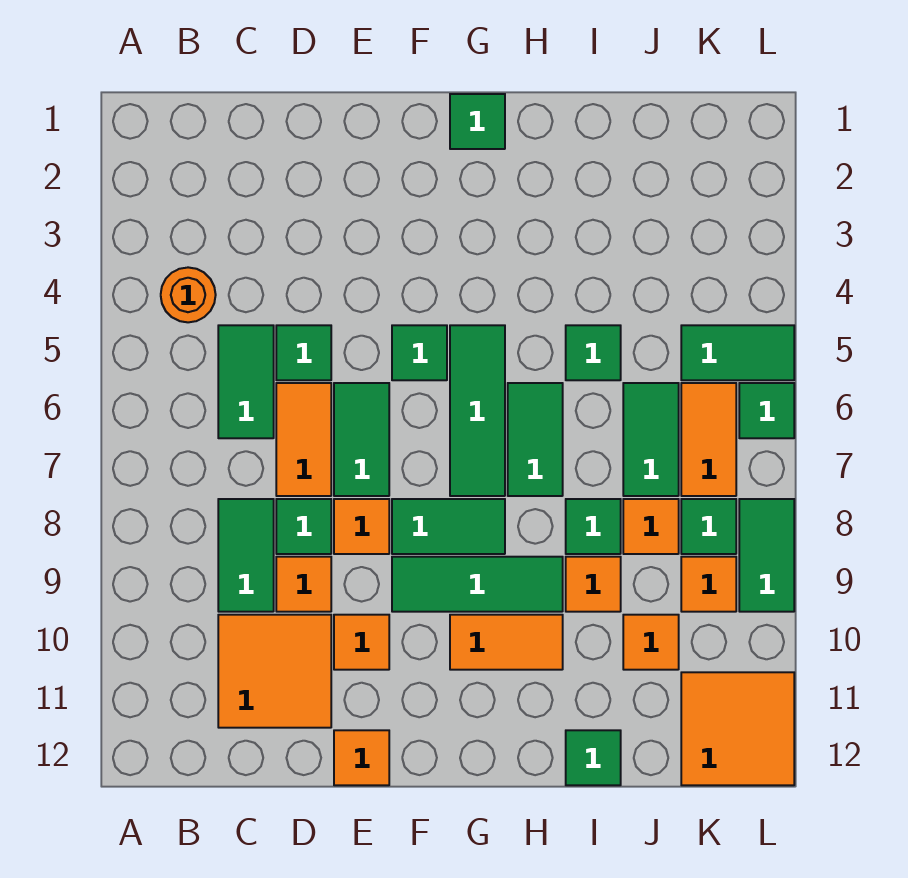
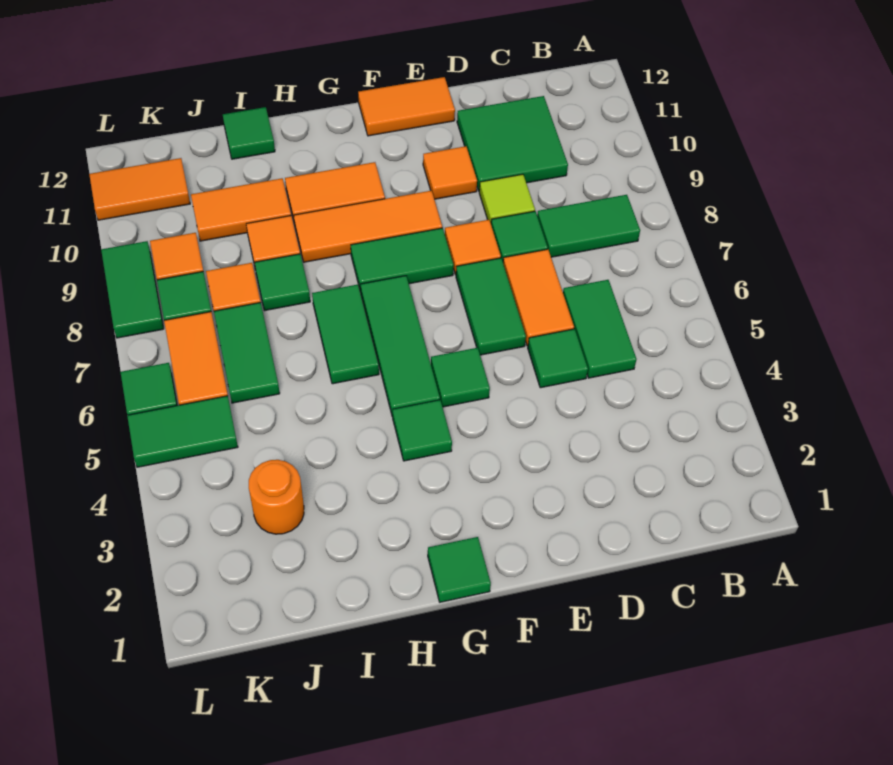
orange round brick B4 level 1 -> orange round brick J3 level 1
green tile C8:C9 level 1 -> green tile B8:C8 level 1
orange tile C10:D11 level 1 -> green tile C10:D11 level 1
orange tile D9 level 1 -> lime tile D9 level 1
orange tile E12 level 1 -> orange tile E12:F12 level 1
green tile F9:H9 level 1 -> orange tile F9:H9 level 1
green tile I5 level 1 -> green tile G4 level 1
orange tile J10 level 1 -> orange tile I10:J10 level 1
orange tile K11:L12 level 1 -> orange tile K11:L11 level 1

